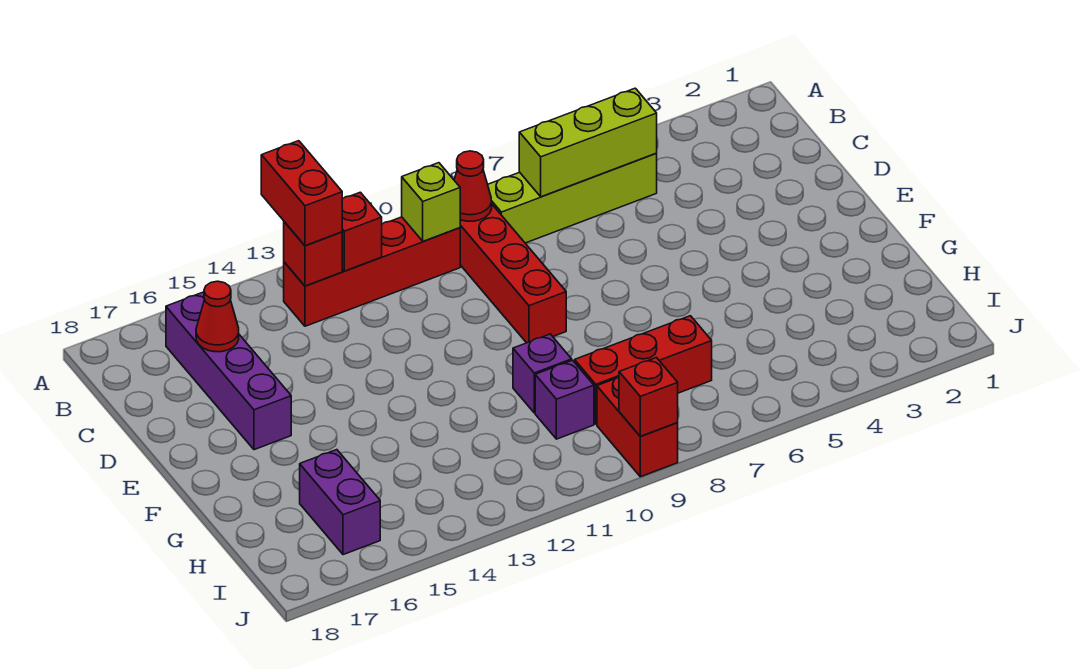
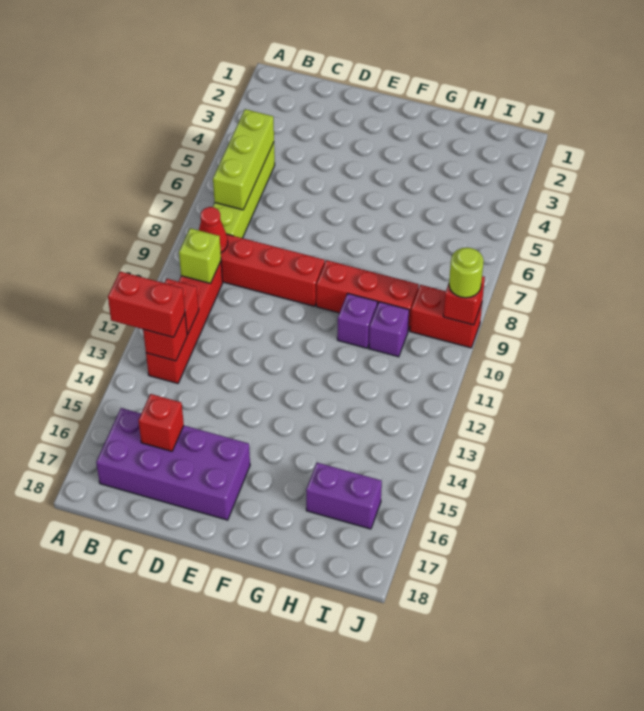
purple brick B16:E16 level 1 -> purple brick B16:E17 level 1
red cone C16 level 2 -> red brick C16 level 2
red brick H7:H9 level 1 -> red brick F9:H9 level 1
none -> lime round brick J9 level 3

